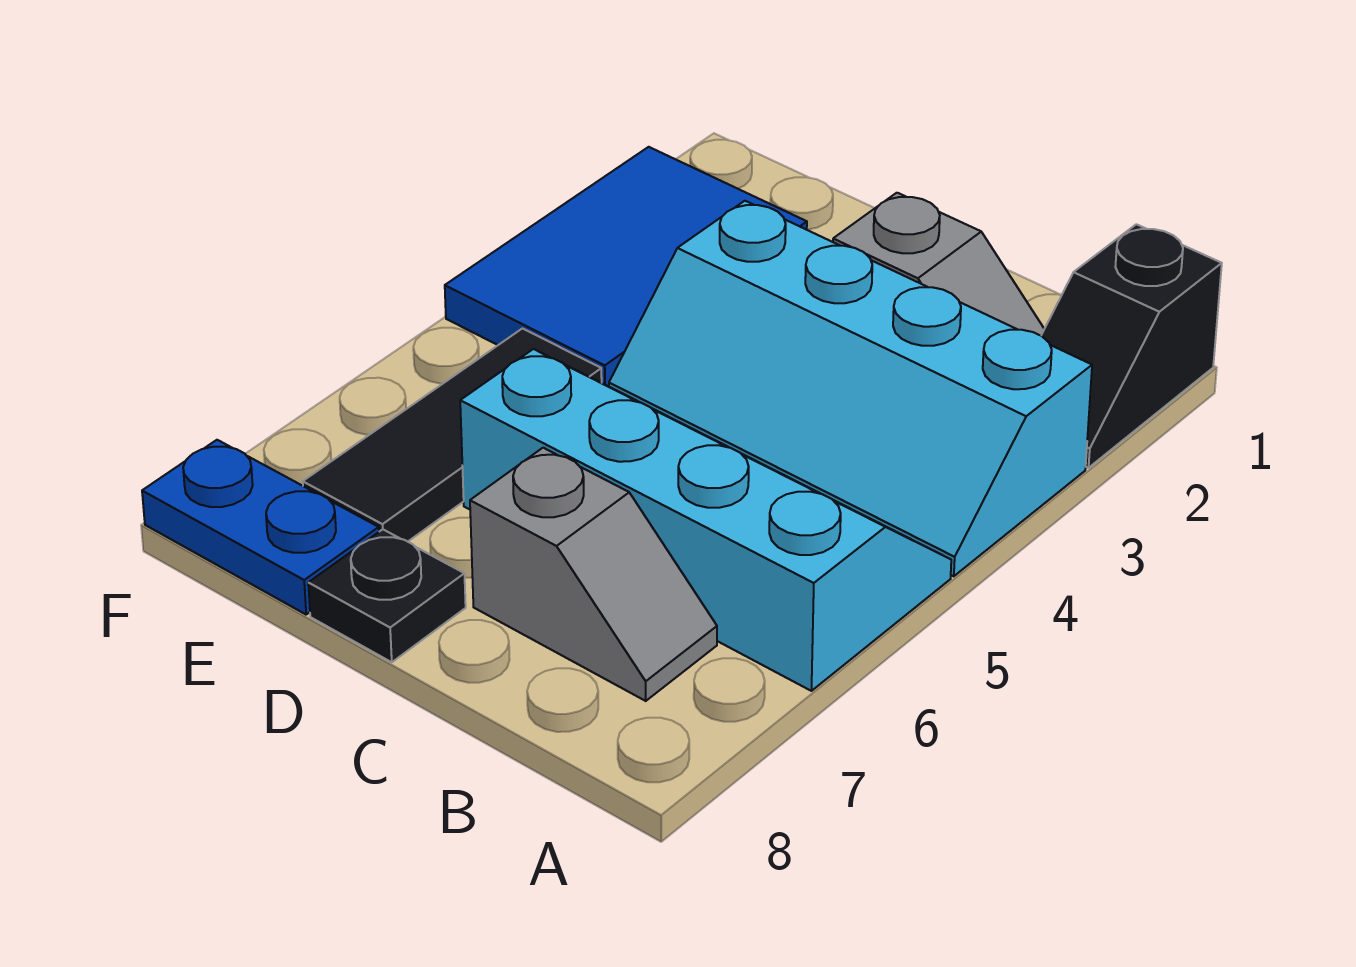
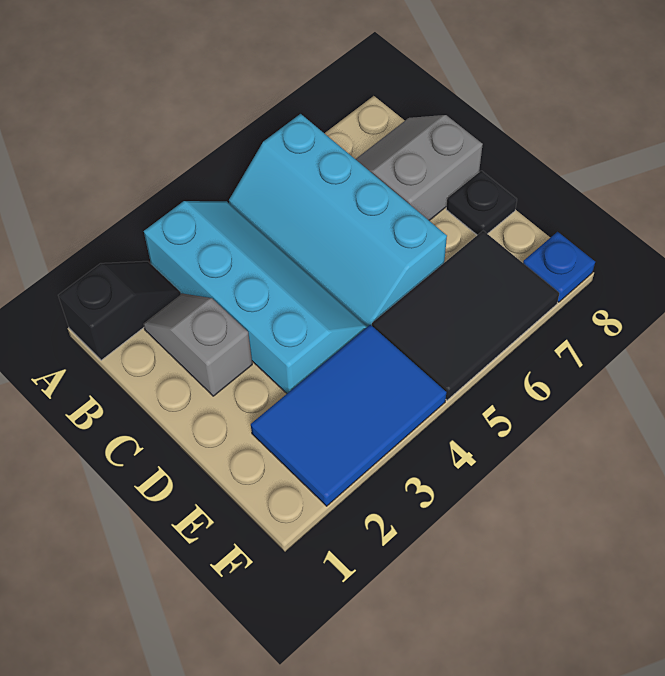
grey slope B7:C7 level 1 top C -> grey slope B7:C8 level 1 top C
black tile E5:E7 level 1 -> black tile E5:F7 level 1
blue plate E8:F8 level 1 -> blue plate F8 level 1

